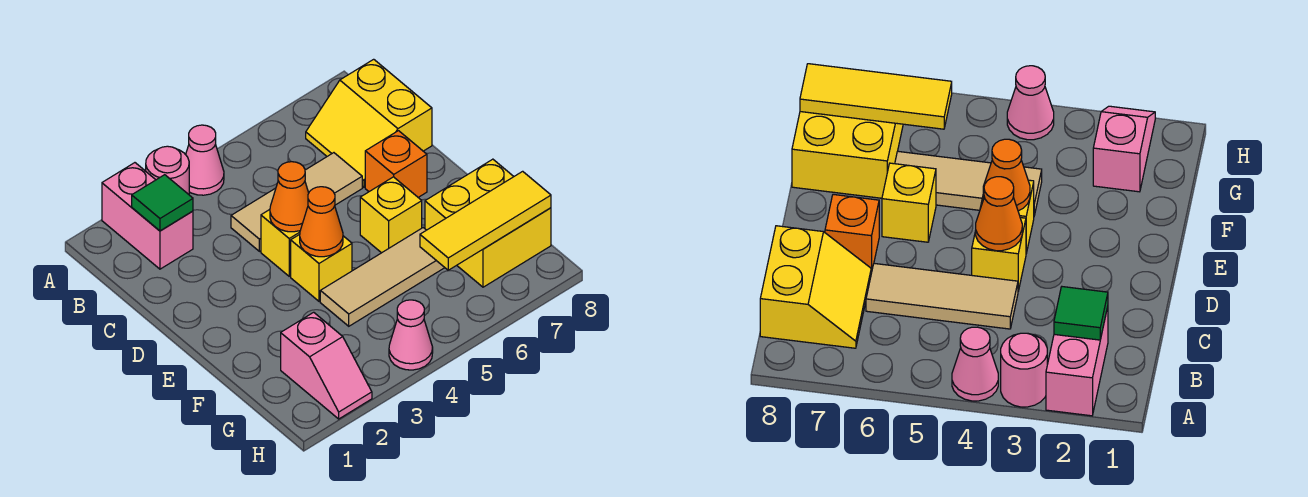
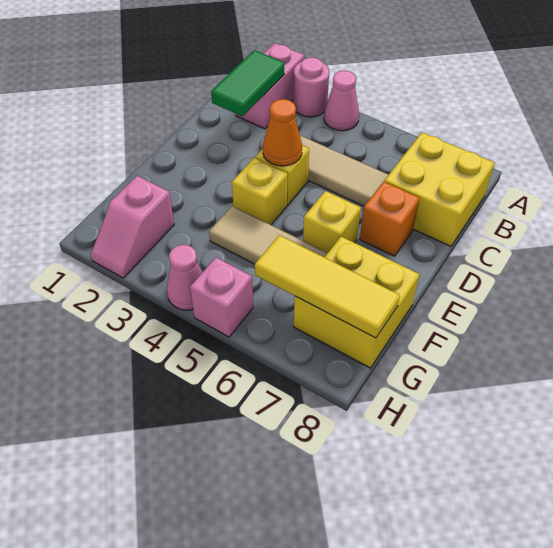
green tile B2 level 2 -> green tile B2:C2 level 2
yellow slope B7:C8 level 1 top 8 -> yellow brick B7:C8 level 1
orange cone E4 level 2 -> none
none -> pink brick H5 level 1

